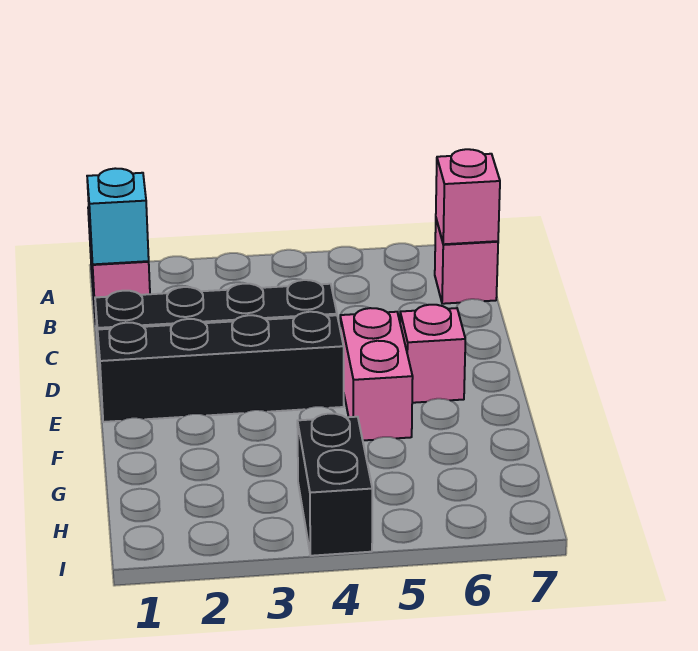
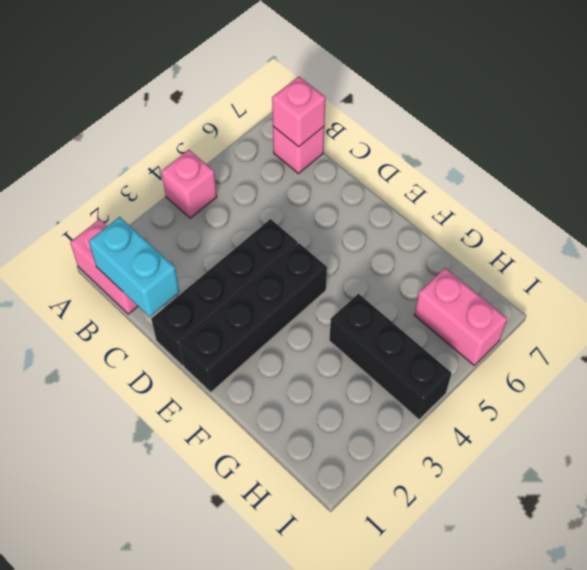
cyan brick B1 level 2 -> cyan brick B1:C1 level 2
pink brick E5:F5 level 1 -> pink brick H6:I6 level 1
pink brick E6 level 1 -> pink brick A4 level 1
black brick H4:I4 level 1 -> black brick G4:I4 level 1

